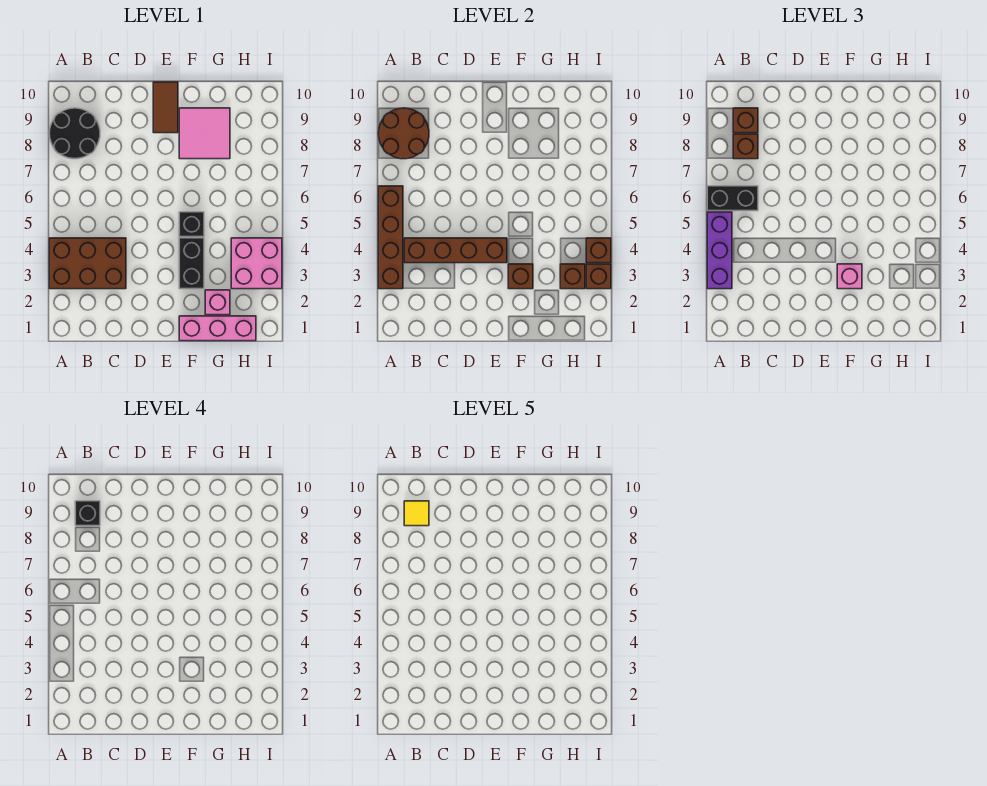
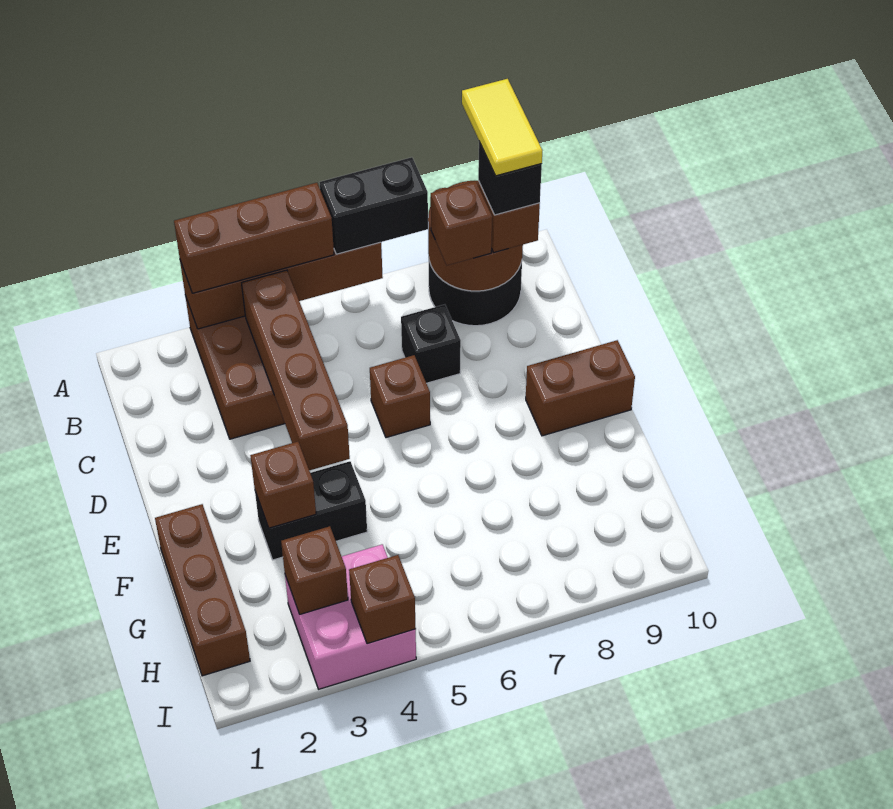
purple brick A3:A5 level 3 -> brown brick A3:A5 level 3
black brick A6:B6 level 3 -> black brick A6:A7 level 3
yellow tile B9 level 5 -> yellow tile A9:B9 level 5
brown tile E9:E10 level 1 -> brown brick E9:E10 level 1
pink brick F1:H1 level 1 -> brown brick F1:H1 level 1
pink brick F3 level 3 -> none
black brick F5 level 1 -> black brick C7 level 1
pink tile F8:G9 level 1 -> none
pink brick G2 level 1 -> none
brown brick I3 level 2 -> brown brick D6 level 1

